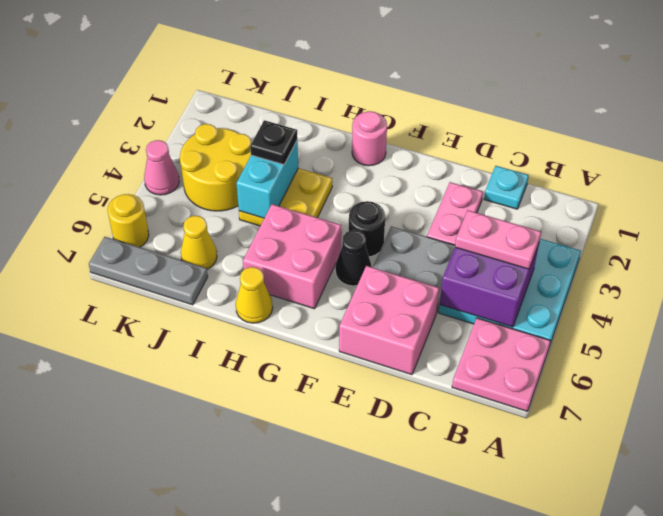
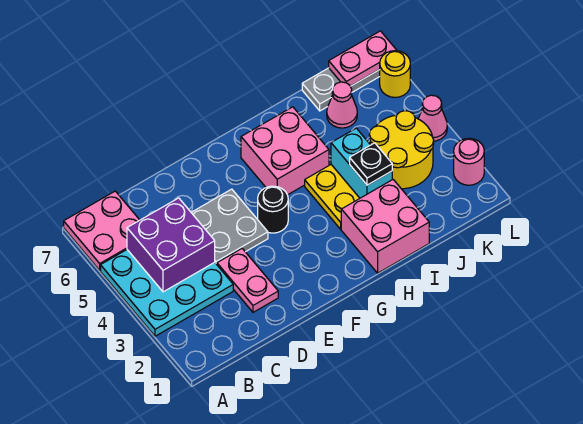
pink plate B4:C4 level 3 -> pink plate K7:L7 level 2
cyan plate C1 level 1 -> none
pink brick D6:E7 level 1 -> pink brick H1:I2 level 1
black cone F5 level 1 -> none
pink round brick G1 level 1 -> pink round brick L2 level 1
yellow cone H7 level 1 -> none
yellow cone J6 level 1 -> pink cone J6 level 1

